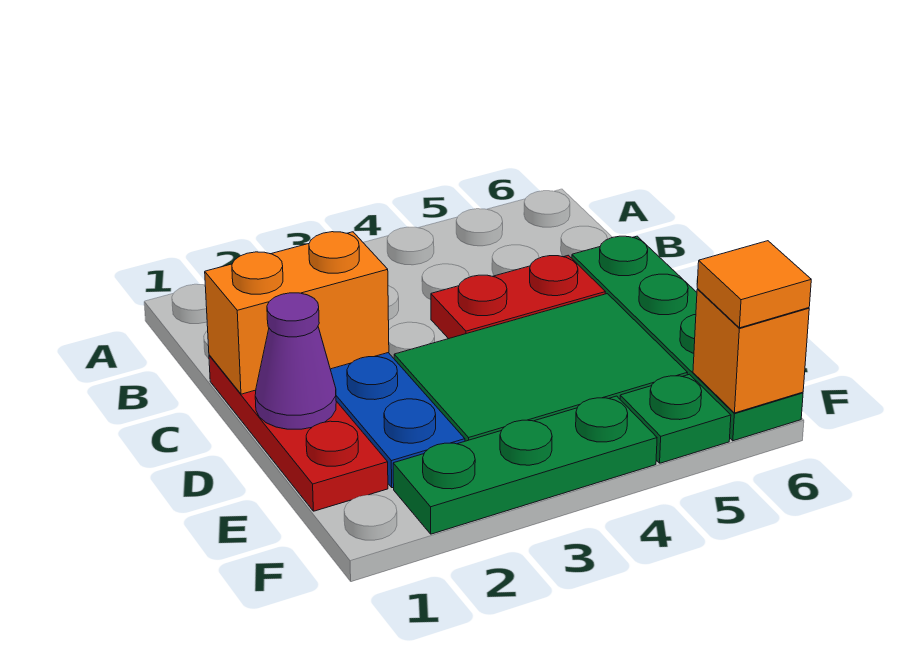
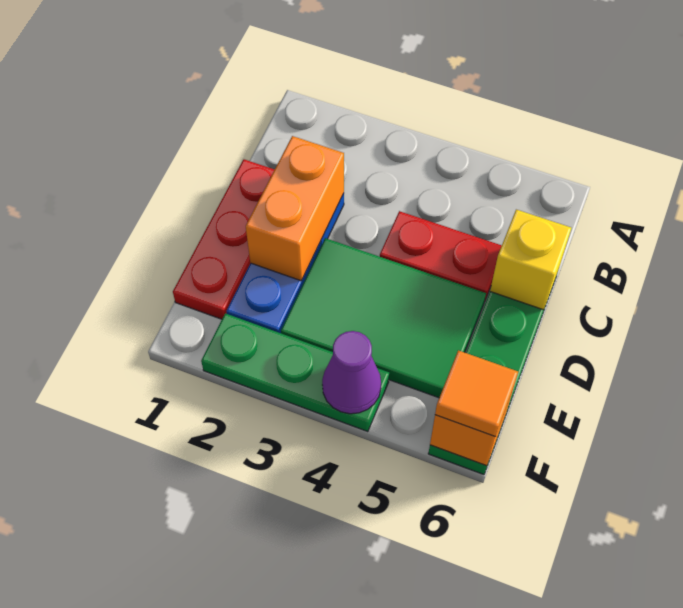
orange brick C1:C2 level 2 -> orange brick C2:D2 level 2
none -> yellow brick C6 level 2
purple cone D1 level 2 -> purple cone F4 level 2
green plate F5 level 1 -> none

